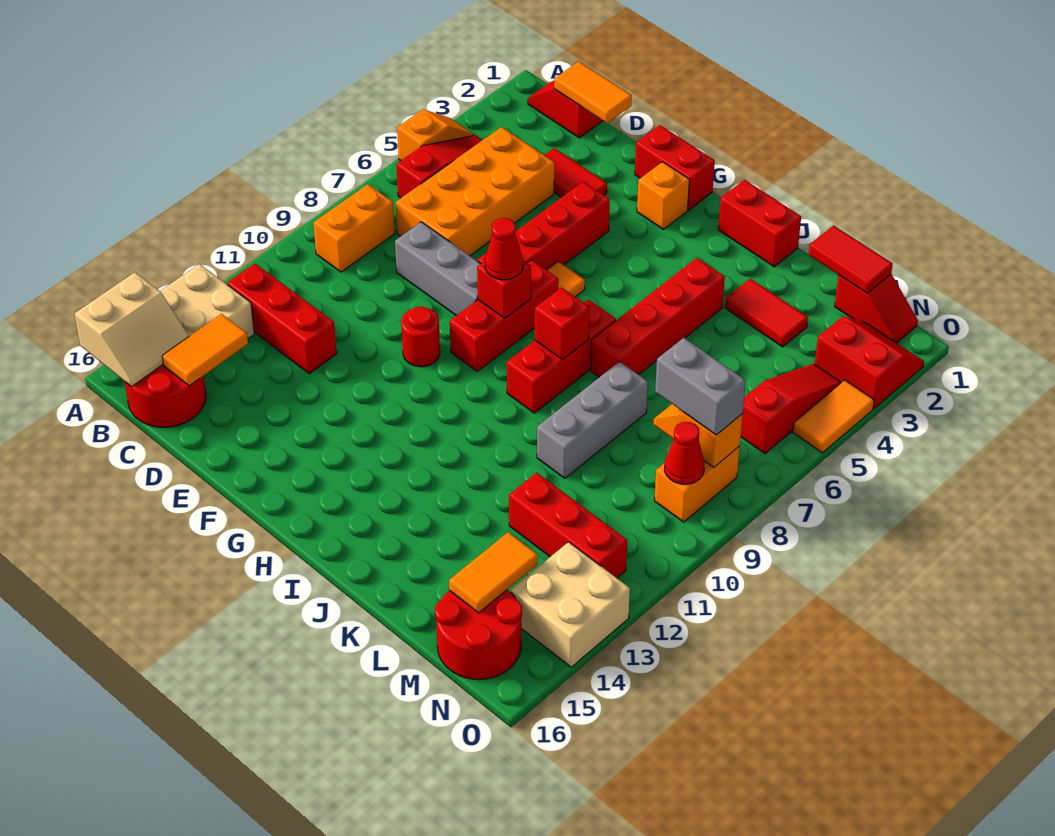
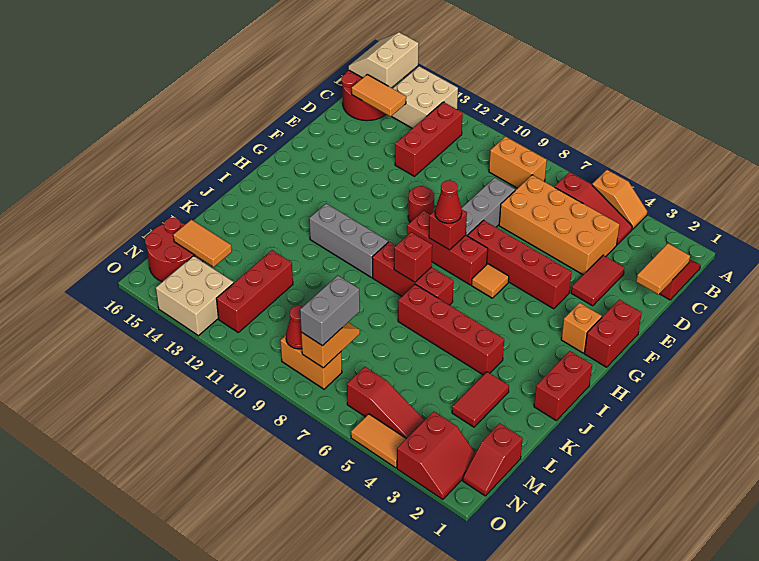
tan slope A15:B16 level 2 top A -> tan slope A15:B16 level 2 top 15
grey brick K8:K10 level 1 -> grey brick I10:I12 level 1
red tile L1:M1 level 2 -> none

